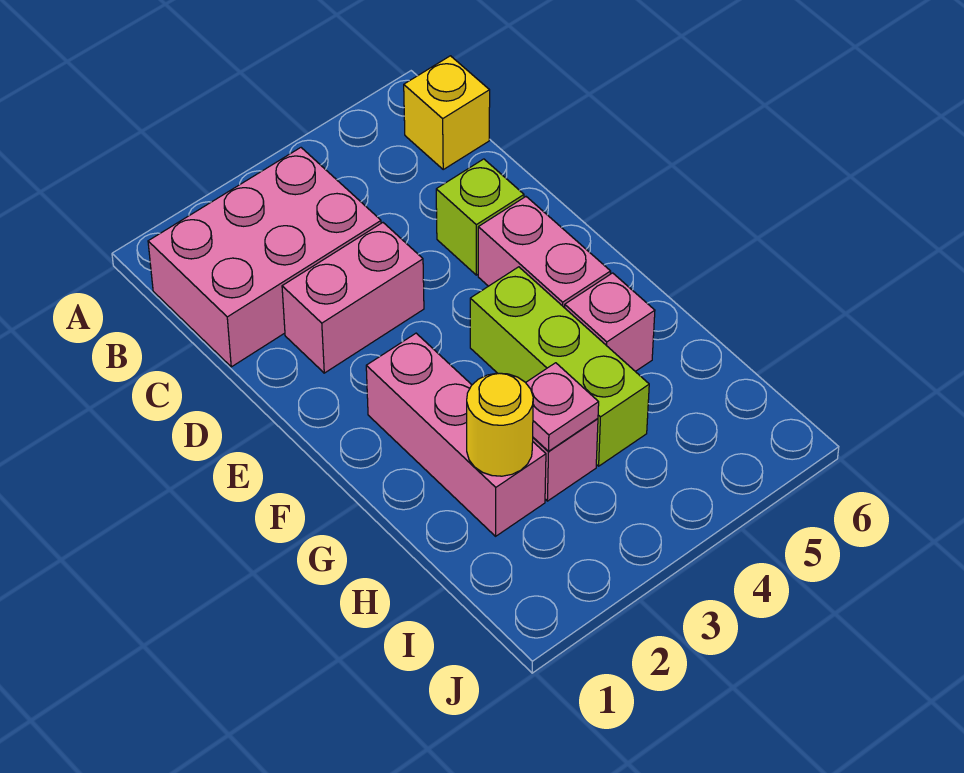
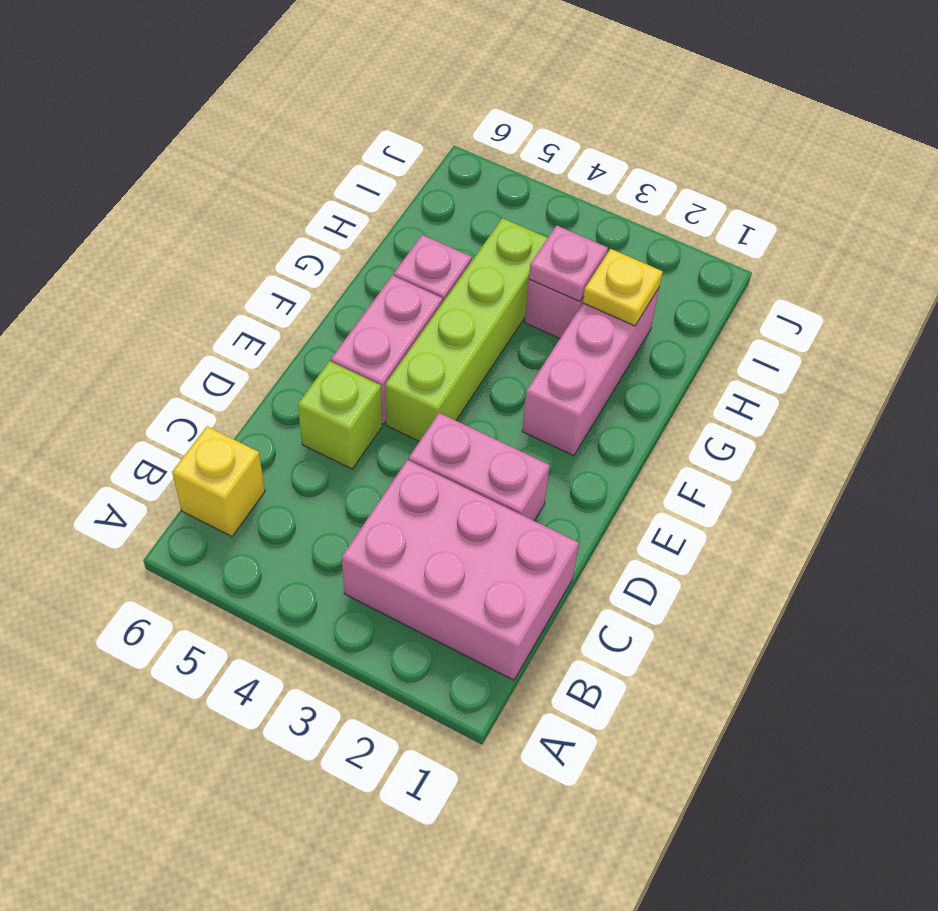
lime brick F4:H4 level 1 -> lime brick E4:H4 level 1
yellow round brick H2 level 2 -> yellow plate H2 level 2

